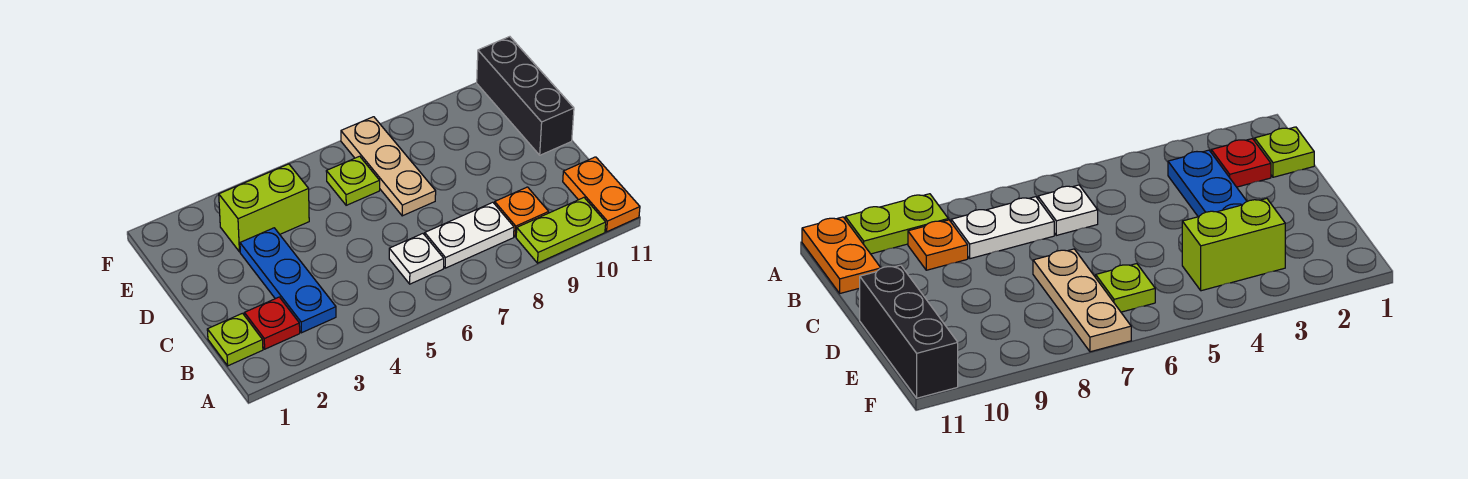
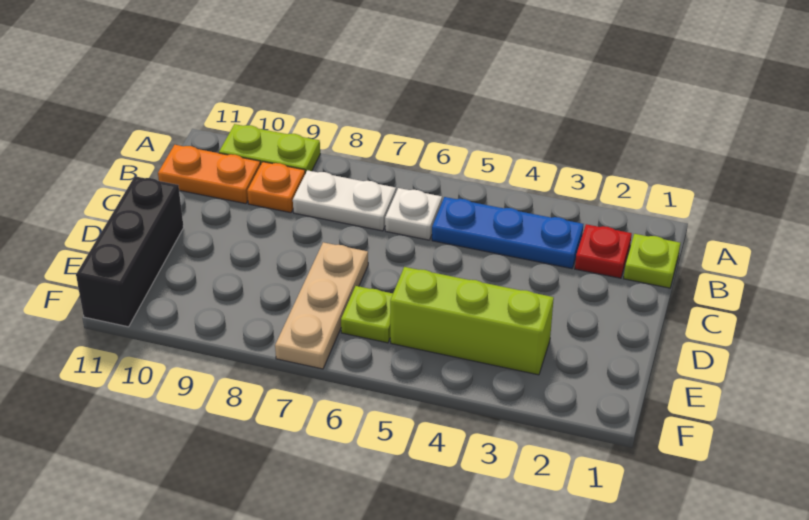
orange plate A11:B11 level 1 -> orange plate B10:B11 level 1
blue plate B3:D3 level 1 -> blue plate B3:B5 level 1
lime brick E3:E4 level 1 -> lime brick E3:E5 level 1

